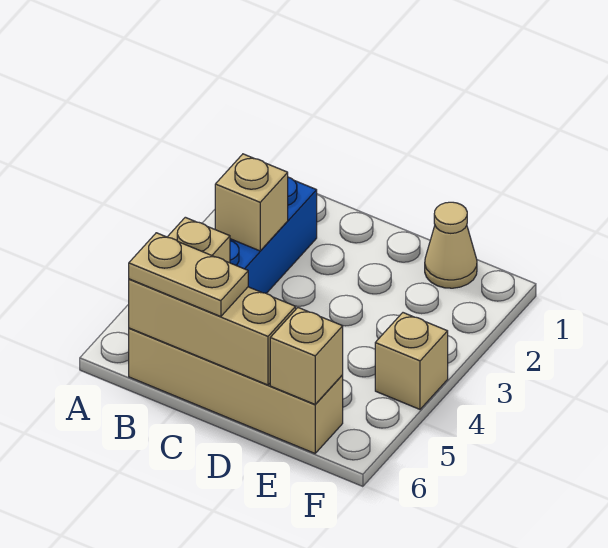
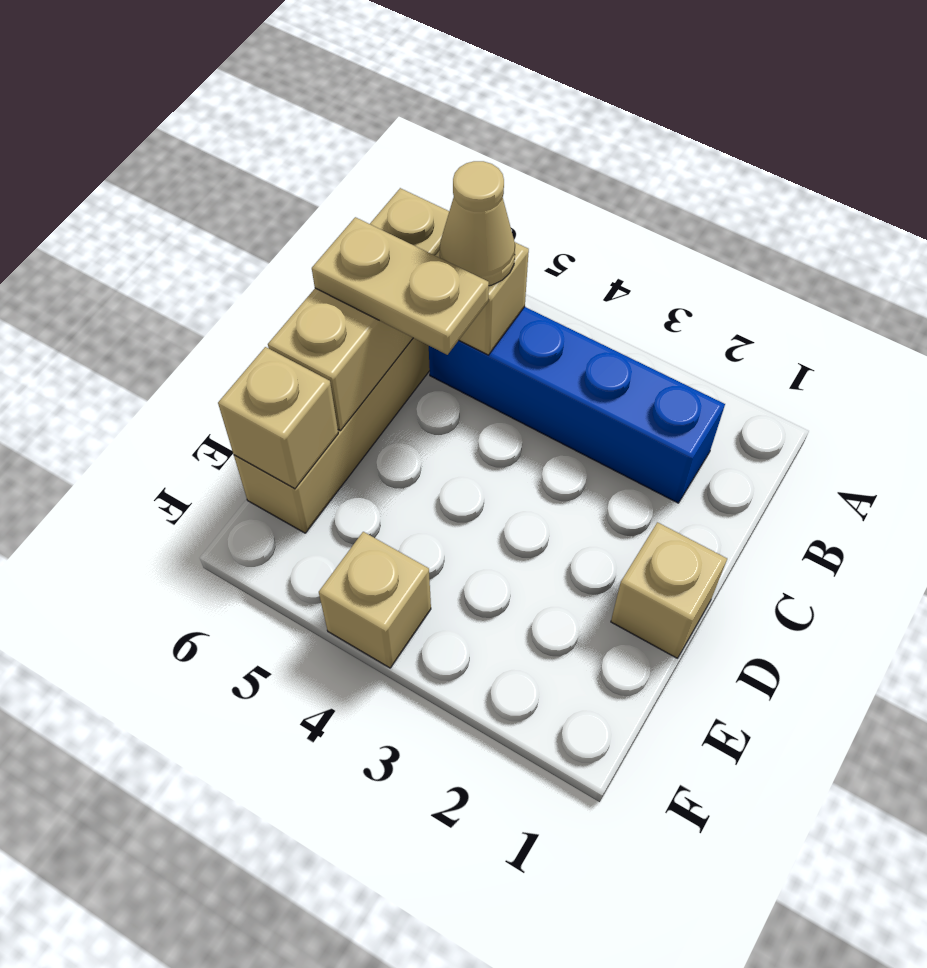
tan brick B3 level 2 -> tan brick D1 level 1
tan plate B6:C6 level 3 -> tan plate C5:C6 level 3
tan cone E1 level 1 -> tan cone B5 level 3

